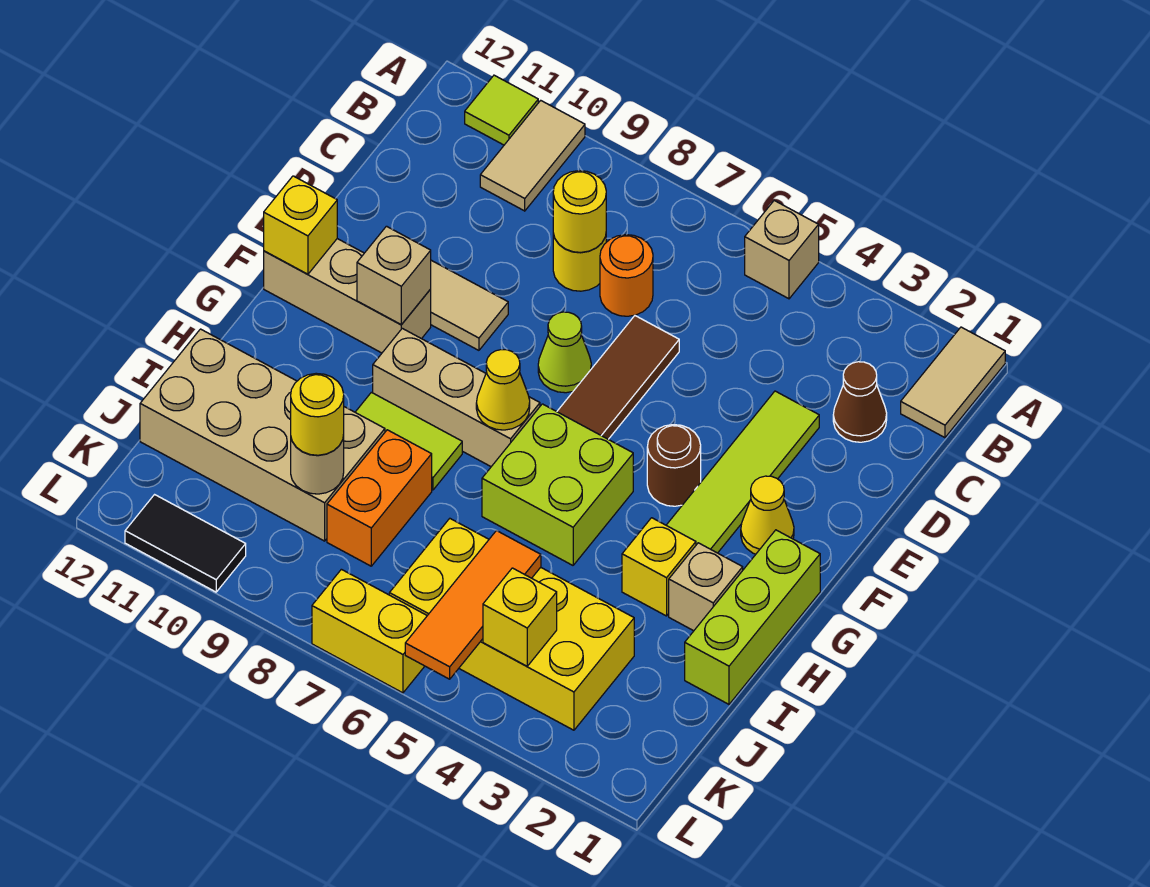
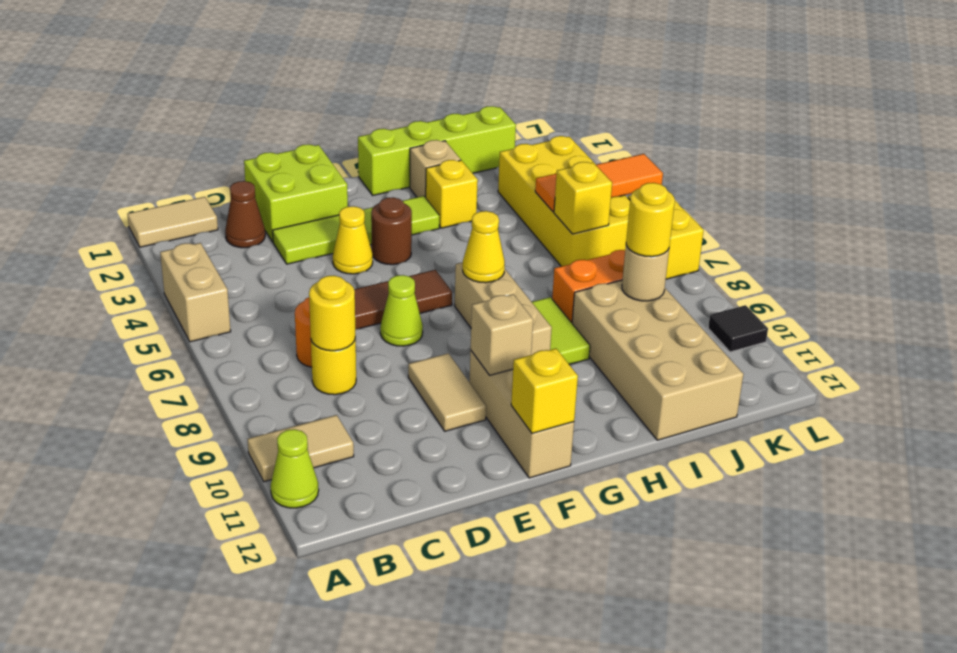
tan brick A5 level 1 -> tan brick A4:A5 level 1
lime tile A11 level 1 -> lime cone A11 level 1
yellow cone F2 level 1 -> yellow cone E4 level 1
lime brick G1:I1 level 1 -> lime brick G1:J1 level 1
lime brick G5:H6 level 1 -> lime brick D1:E2 level 1
yellow brick K4 level 2 -> yellow brick J6 level 2
black tile L10:L11 level 1 -> black tile L10 level 1

